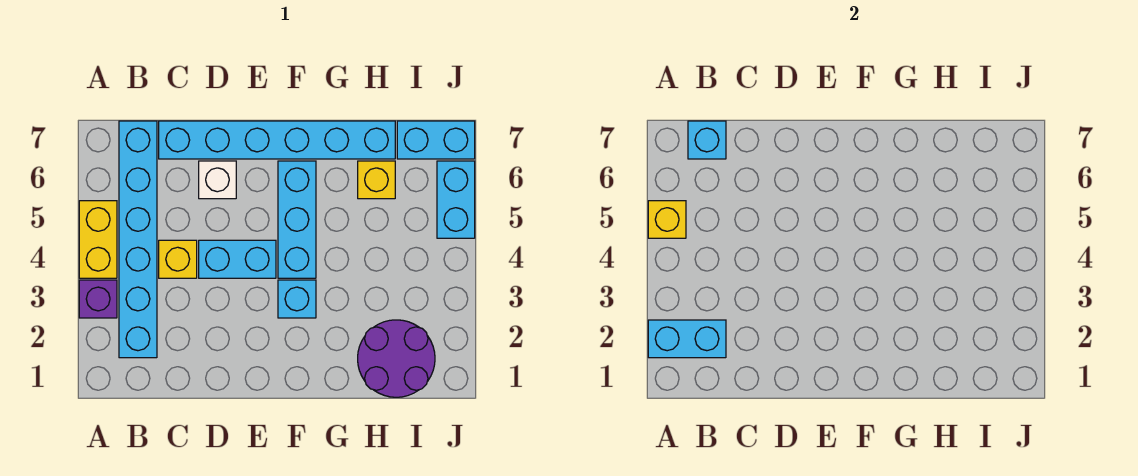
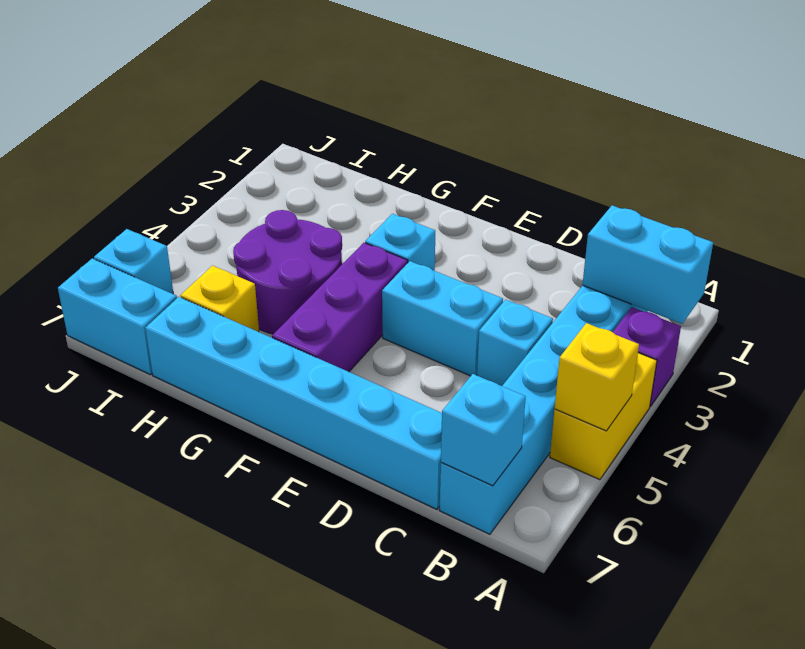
yellow brick C4 level 1 -> cyan brick C4 level 1
white brick D6 level 1 -> none
cyan brick F4:F6 level 1 -> purple brick F4:F6 level 1
purple round brick H1:I2 level 1 -> purple round brick G4:H5 level 1
cyan brick J5:J6 level 1 -> cyan brick J6 level 1

